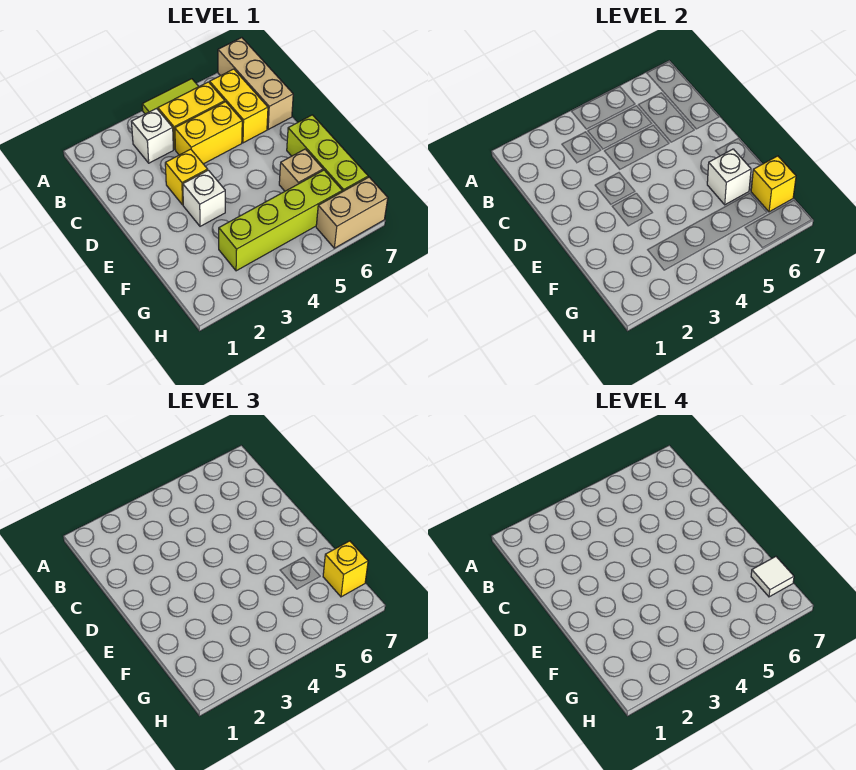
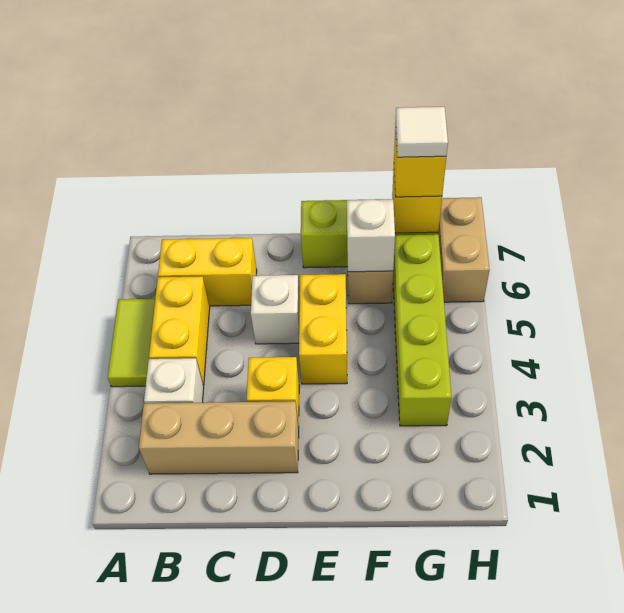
tan brick A7:C7 level 1 -> tan brick B2:D2 level 1
yellow brick C4:C5 level 1 -> yellow brick E4:E5 level 1
white brick E3 level 1 -> white brick D5 level 1

